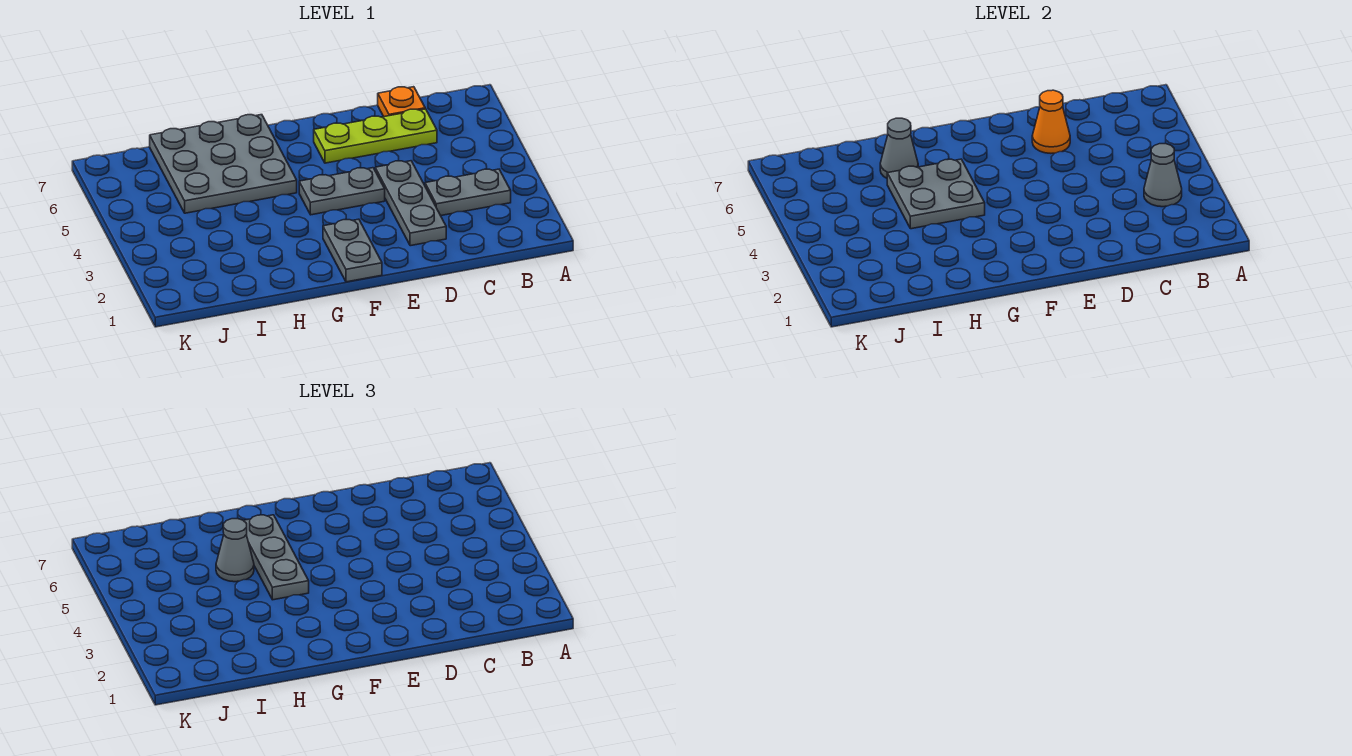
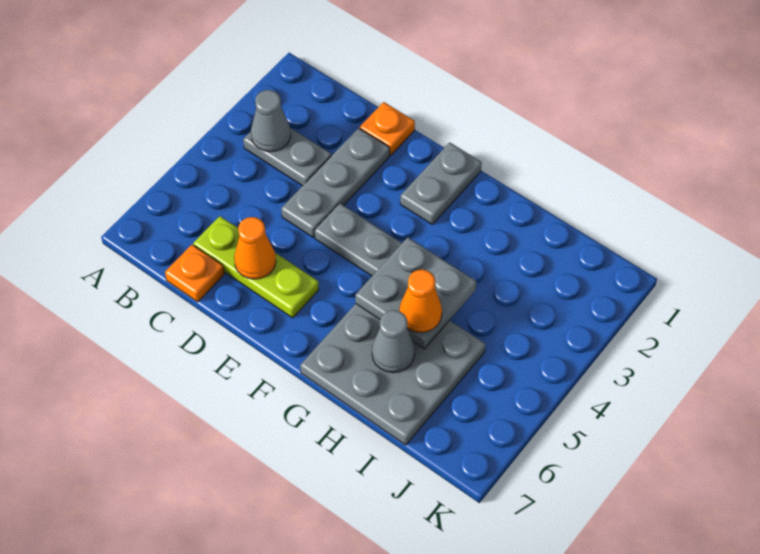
none -> orange plate D1 level 1
grey plate G4:G6 level 3 -> none
grey cone H5 level 3 -> orange cone H5 level 3

